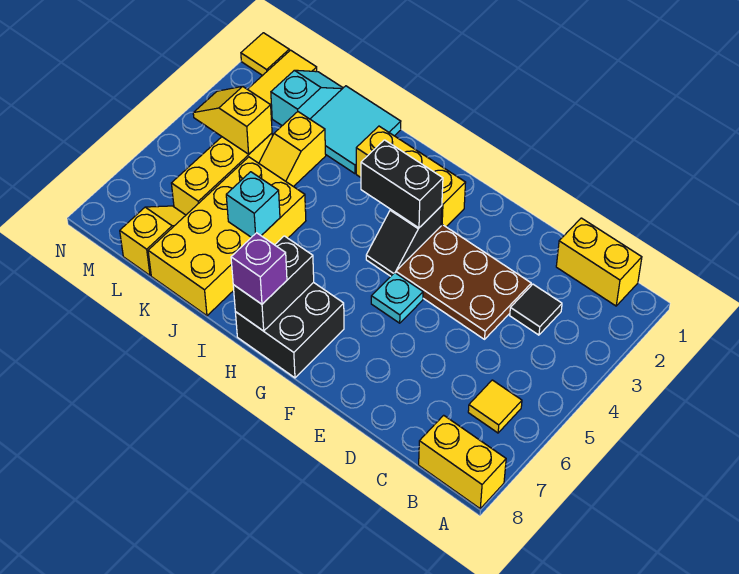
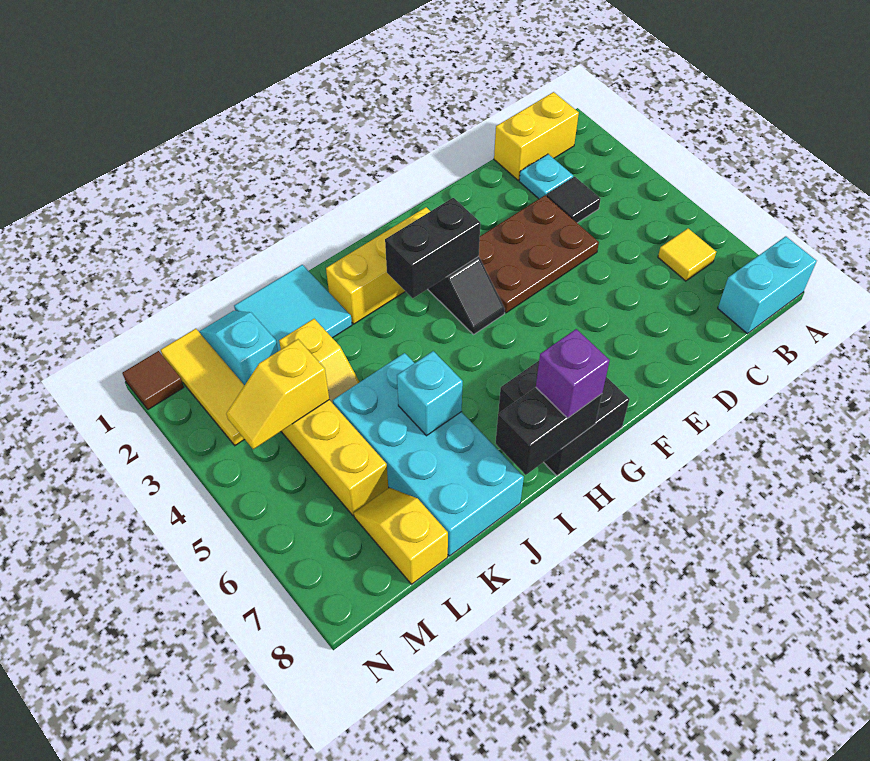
yellow brick A8:B8 level 1 -> cyan brick A8:B8 level 1
cyan plate F5 level 1 -> cyan plate C2 level 1
black brick H7:H8 level 2 -> black brick H8:I8 level 2
yellow brick J5:K8 level 1 -> cyan brick J5:K8 level 1
yellow tile N1 level 1 -> brown tile N1 level 1

